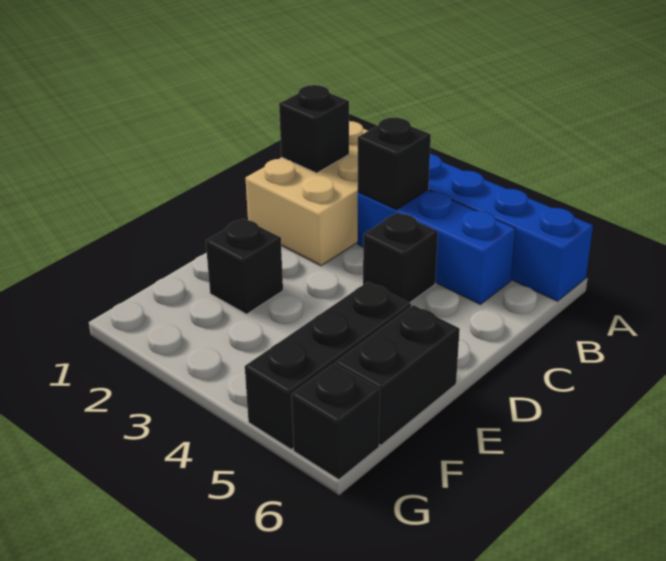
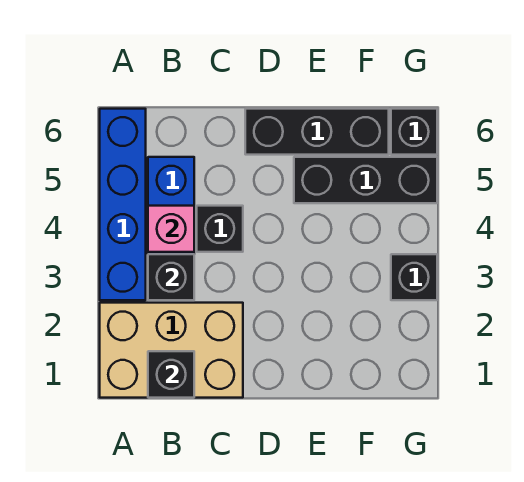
none -> pink brick B4 level 2
black brick E2 level 1 -> black brick G3 level 1
black brick E6:F6 level 1 -> black brick D6:F6 level 1

